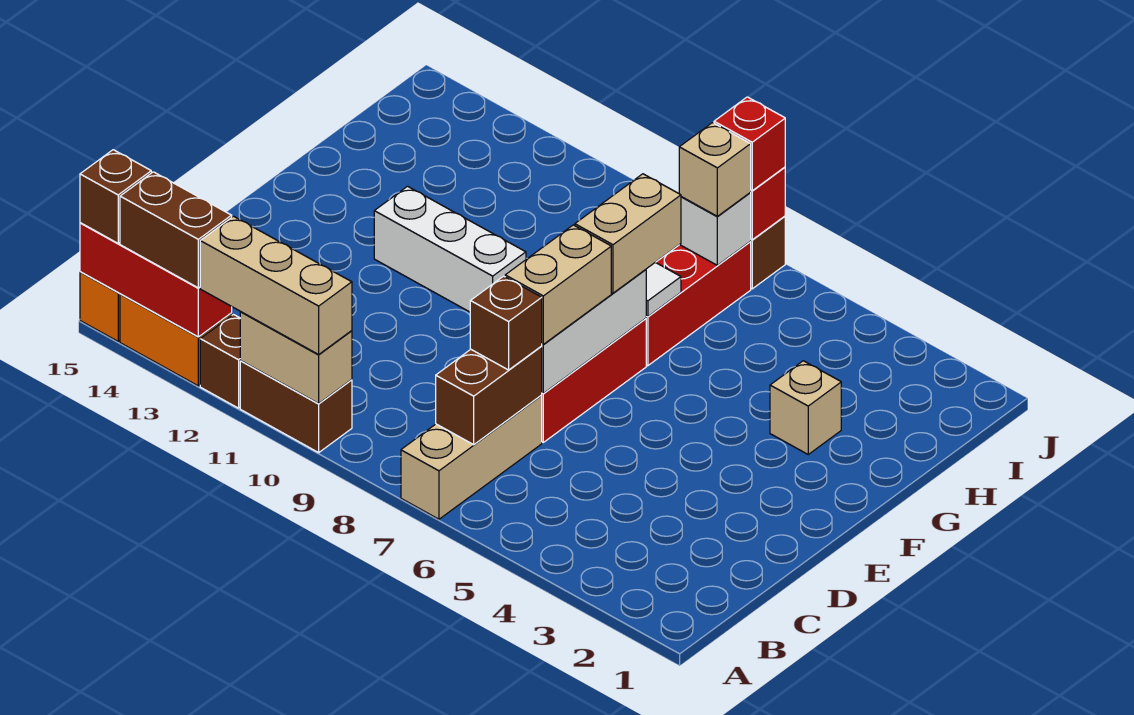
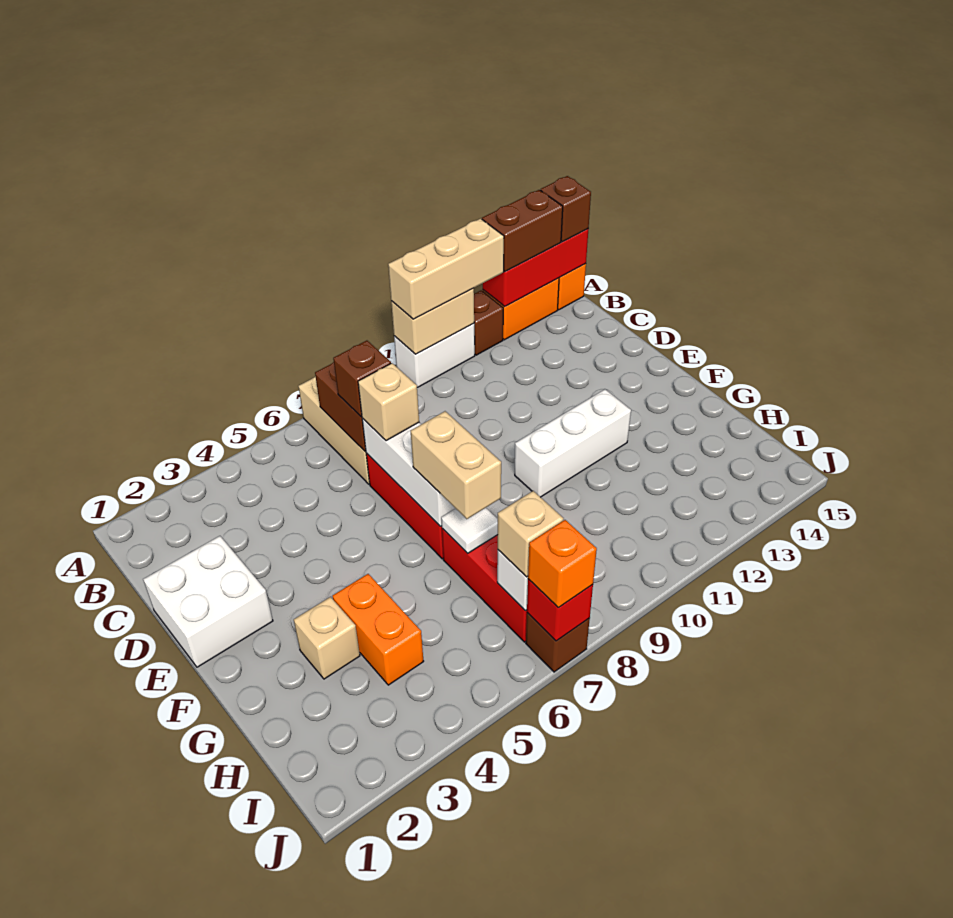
brown brick A10:A11 level 1 -> white brick A10:A11 level 1
none -> white brick D1:E2 level 1
tan brick D7:E7 level 3 -> tan brick D7 level 3
none -> orange brick G4:H4 level 1
red brick J7 level 3 -> orange brick J7 level 3

